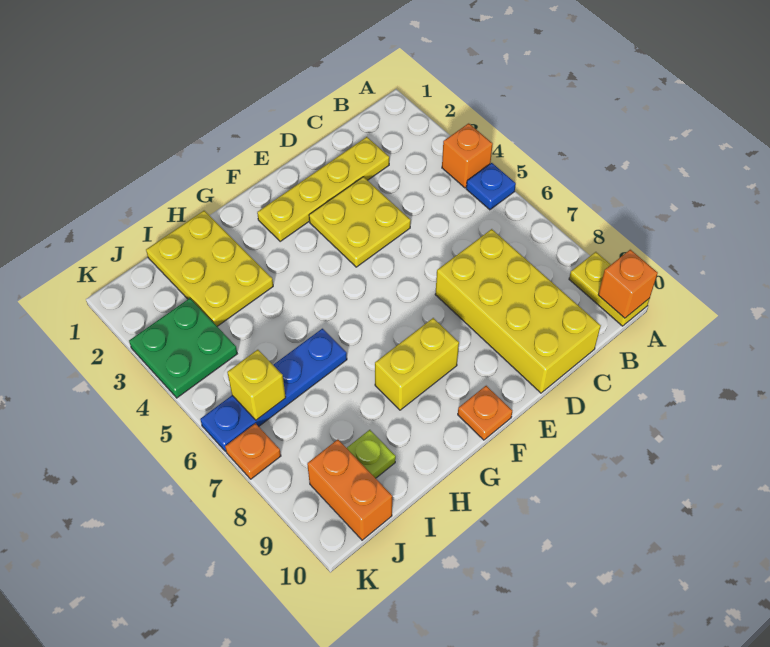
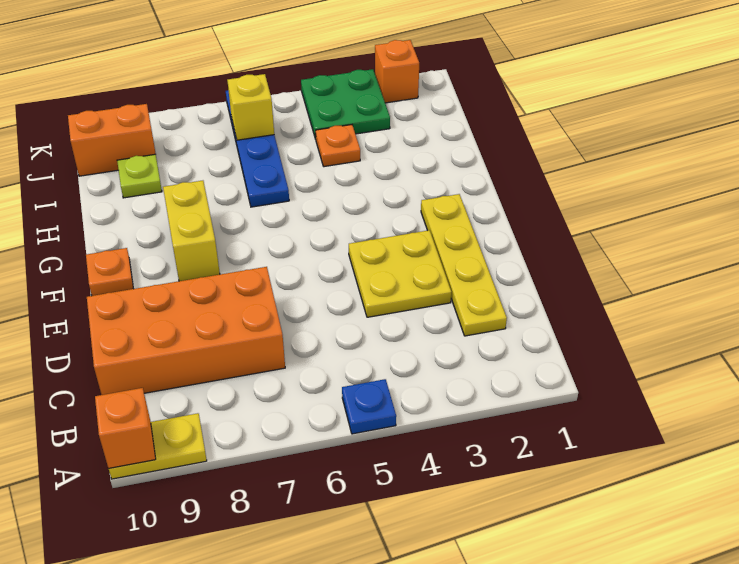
orange brick A4 level 1 -> orange brick K2 level 1
yellow brick C7:D10 level 1 -> orange brick C7:D10 level 1
yellow plate H1:I3 level 1 -> none
orange plate K7 level 1 -> orange plate I4 level 1

